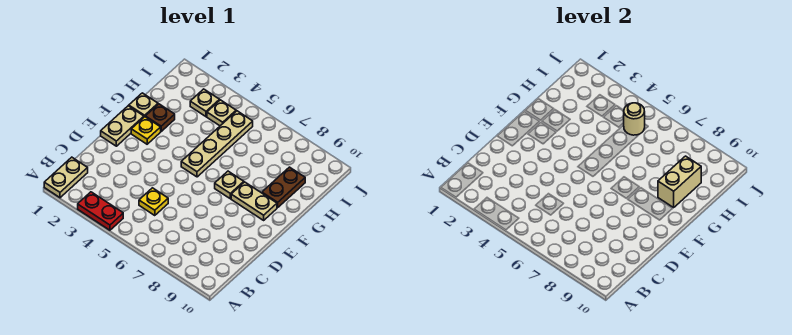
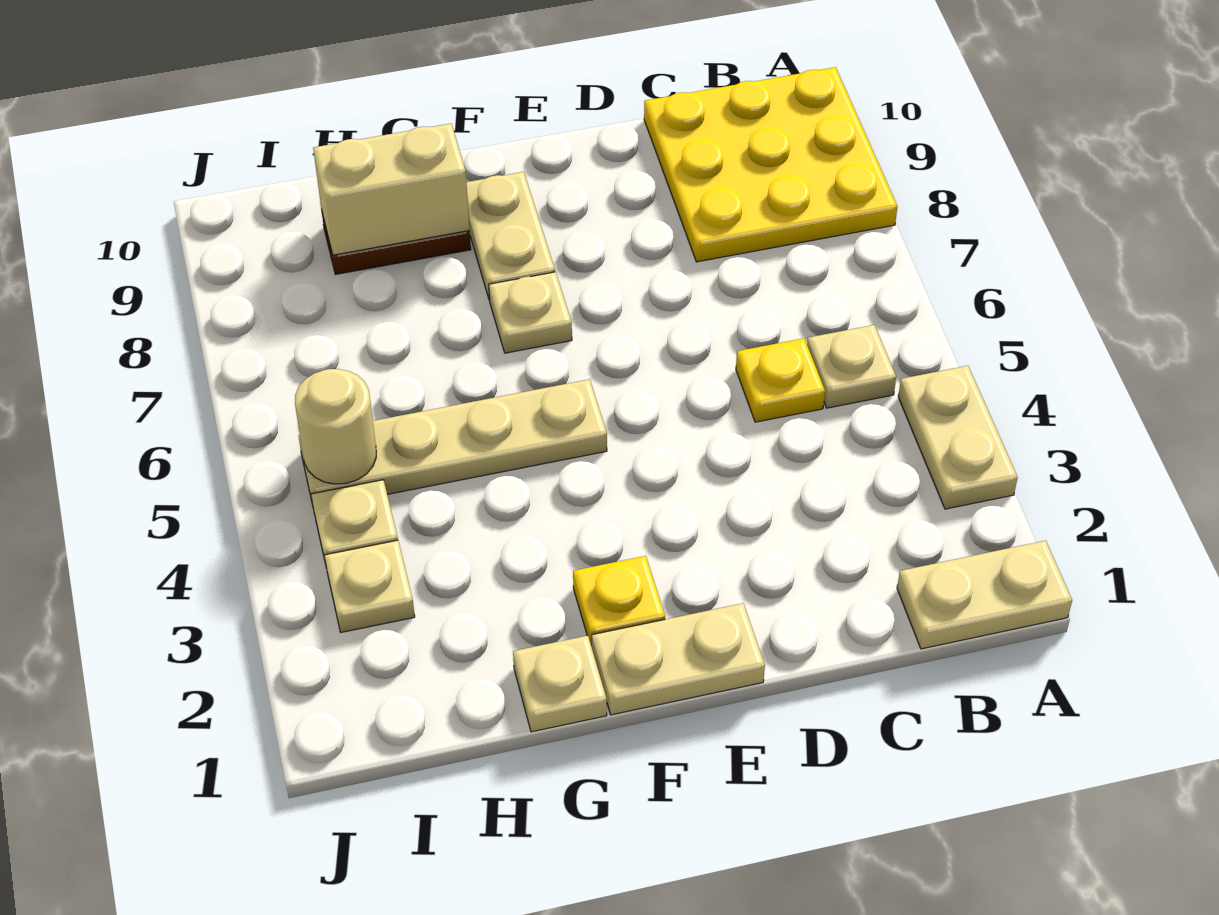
red plate A3:A4 level 1 -> tan plate A3:A4 level 1
none -> yellow plate A8:C10 level 1
none -> tan plate B5 level 1
brown plate G2 level 1 -> none

